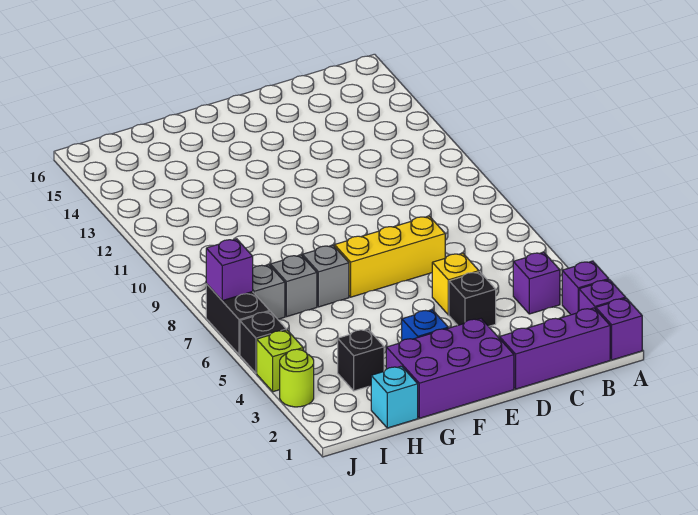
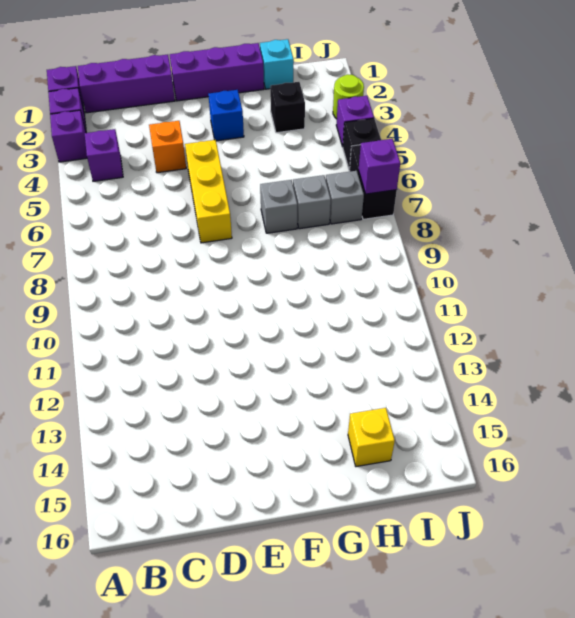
black brick D4 level 1 -> orange brick D4 level 1
yellow brick D5 level 1 -> yellow brick H15 level 1
yellow brick D7:F7 level 1 -> yellow brick E5:E7 level 1
purple brick E1:G2 level 1 -> purple brick E1:G1 level 1
lime brick J4 level 1 -> purple brick J4 level 1

